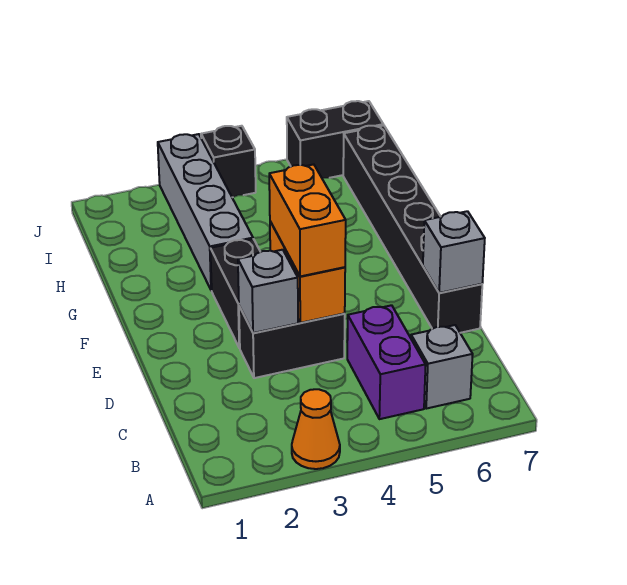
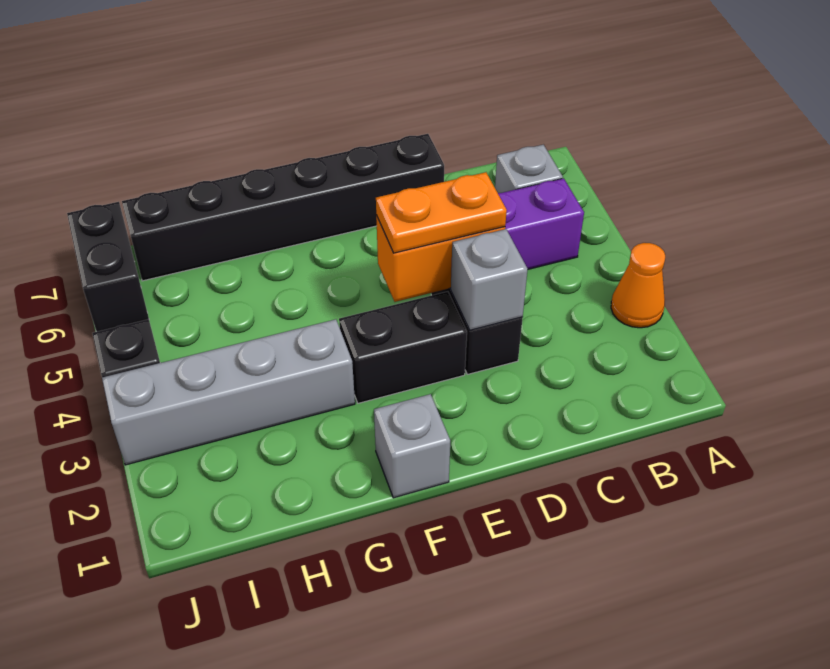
orange brick D4:E4 level 3 -> orange plate D4:E4 level 3
grey brick D7 level 2 -> grey brick F1 level 1

